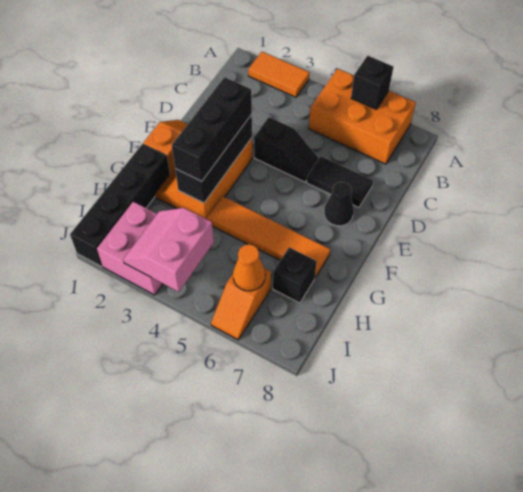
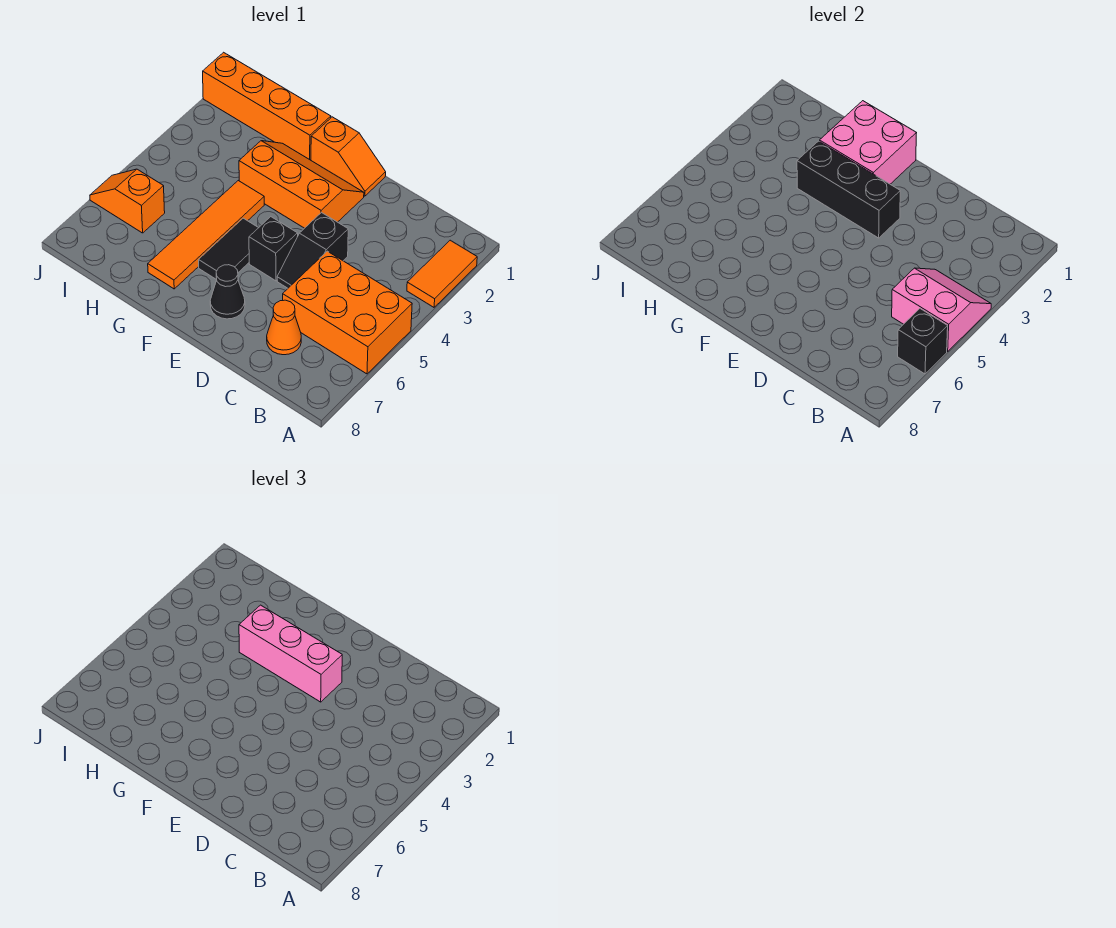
orange brick A5:B7 level 1 -> orange brick A5:C6 level 1
black tile D6:D7 level 1 -> black tile F5:F6 level 1
black brick E3:G3 level 3 -> pink brick E3:G3 level 3
black brick G1:J1 level 1 -> orange brick G1:J1 level 1
black brick H7 level 1 -> black brick E5 level 1
pink brick I2:J3 level 1 -> pink brick F1:G2 level 2
pink slope I3:J4 level 2 top 4 -> pink slope A4:B5 level 2 top 5
orange cone I6 level 2 -> orange cone C7 level 1

